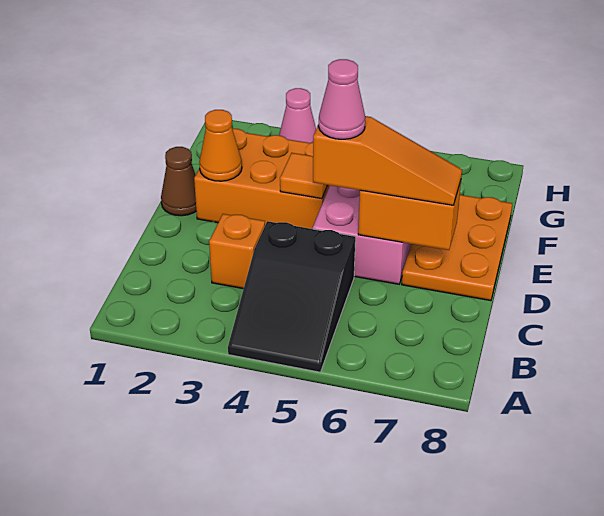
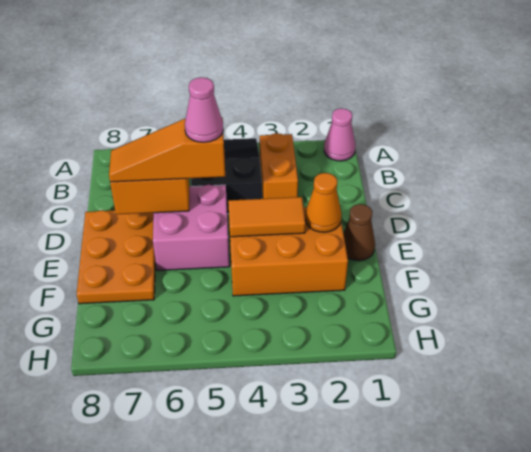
orange brick C3 level 1 -> orange brick B3:C3 level 1
orange tile E4 level 2 -> orange tile E3:E4 level 2
pink cone H3 level 1 -> pink cone A1 level 1

